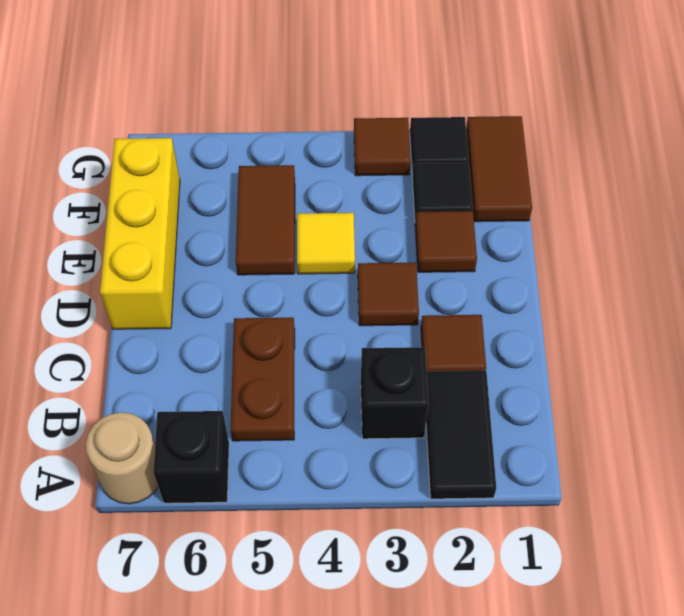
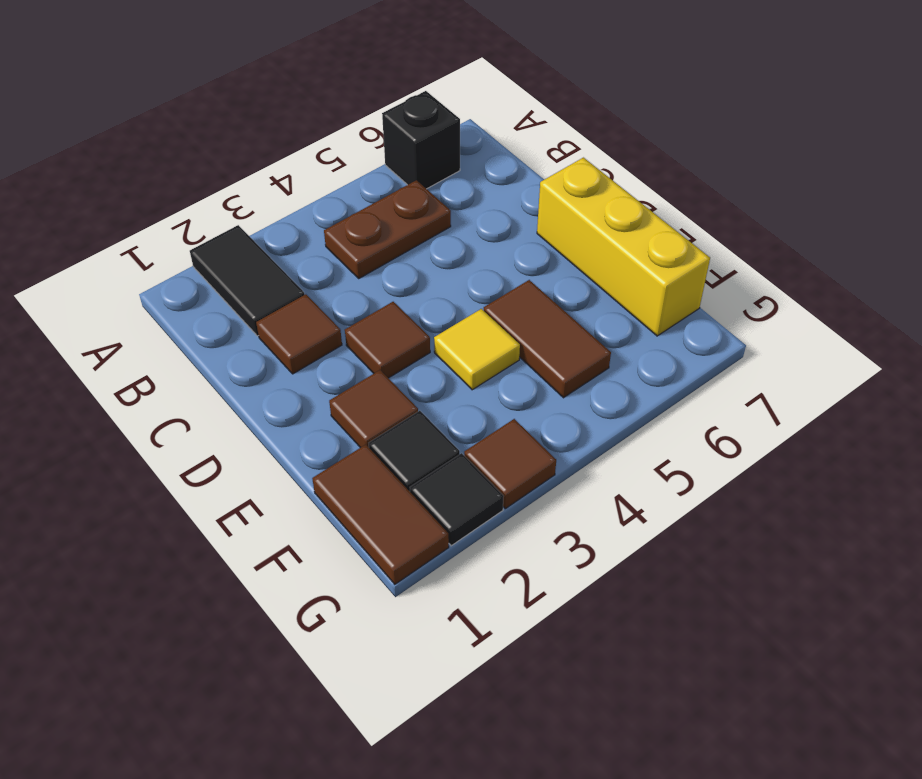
tan round brick A7 level 1 -> none
black brick B3 level 1 -> none
brown plate B5:C5 level 1 -> brown plate B4:B5 level 1

